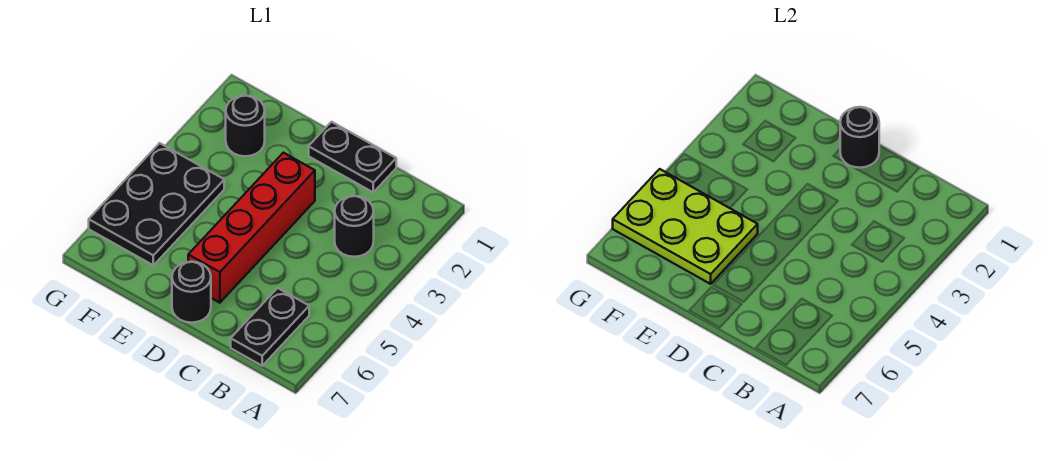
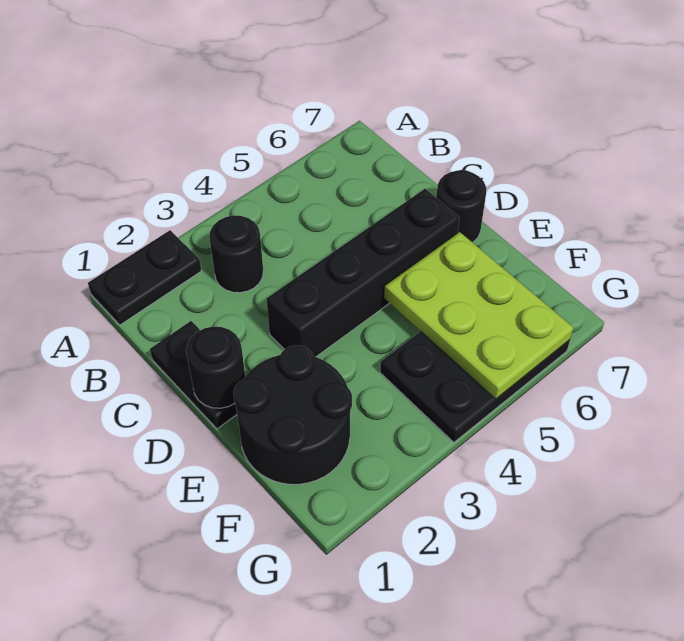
black plate B6:B7 level 1 -> black plate A1:A2 level 1
red brick D3:D6 level 1 -> black brick D3:D6 level 1
black round brick F2 level 1 -> black round brick E1:F2 level 1

